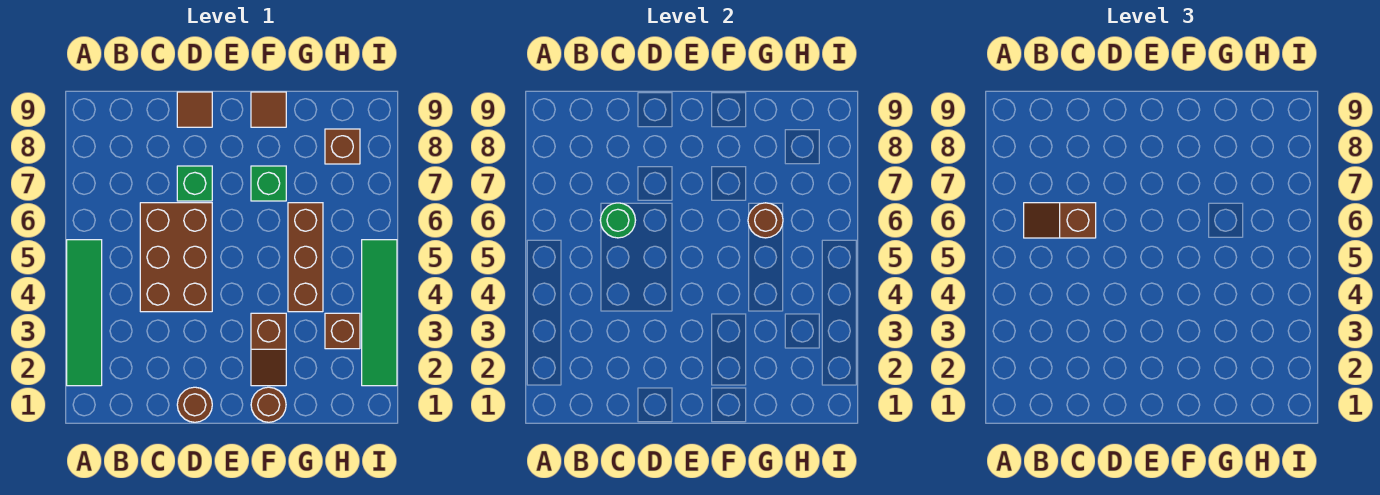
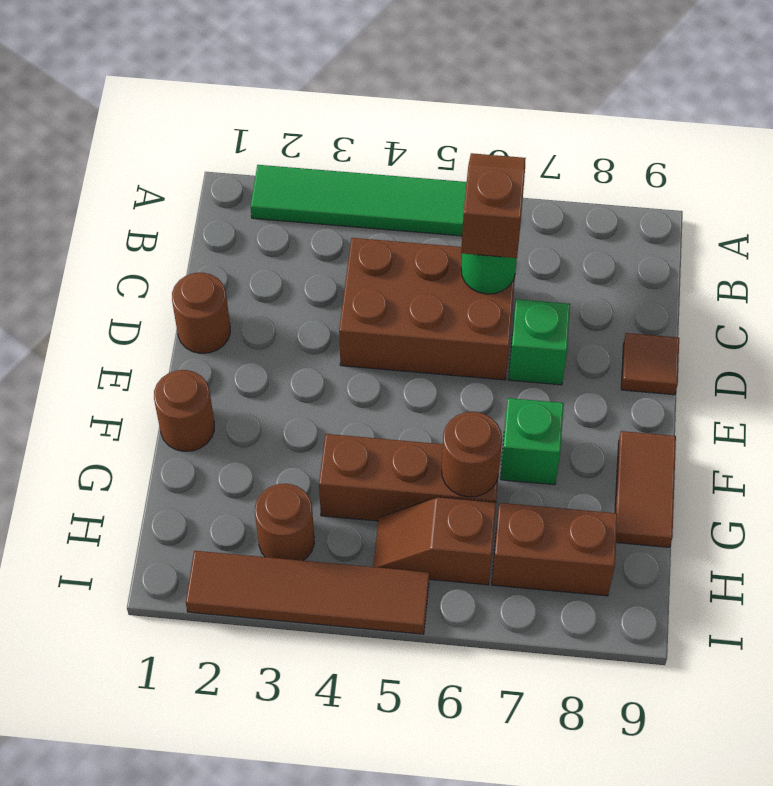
brown slope F2:F3 level 1 top 3 -> brown slope H5:H6 level 1 top 6
brown tile F9 level 1 -> brown tile F9:G9 level 1
brown brick H3 level 1 -> brown round brick H3 level 1
brown brick H8 level 1 -> brown brick H7:H8 level 1
green tile I2:I5 level 1 -> brown tile I2:I5 level 1

